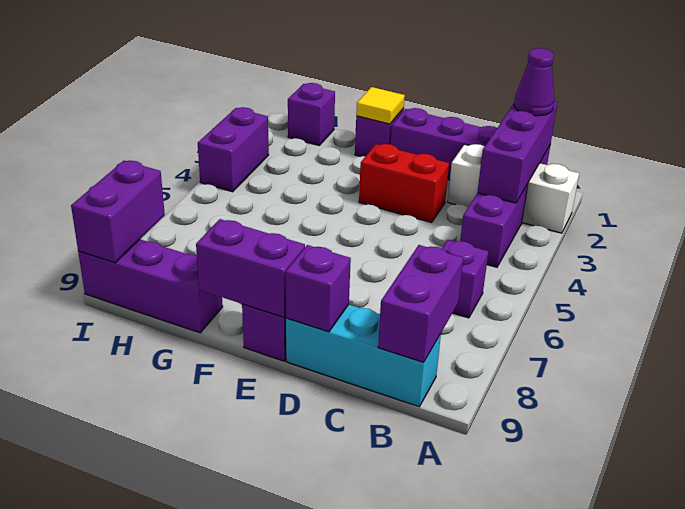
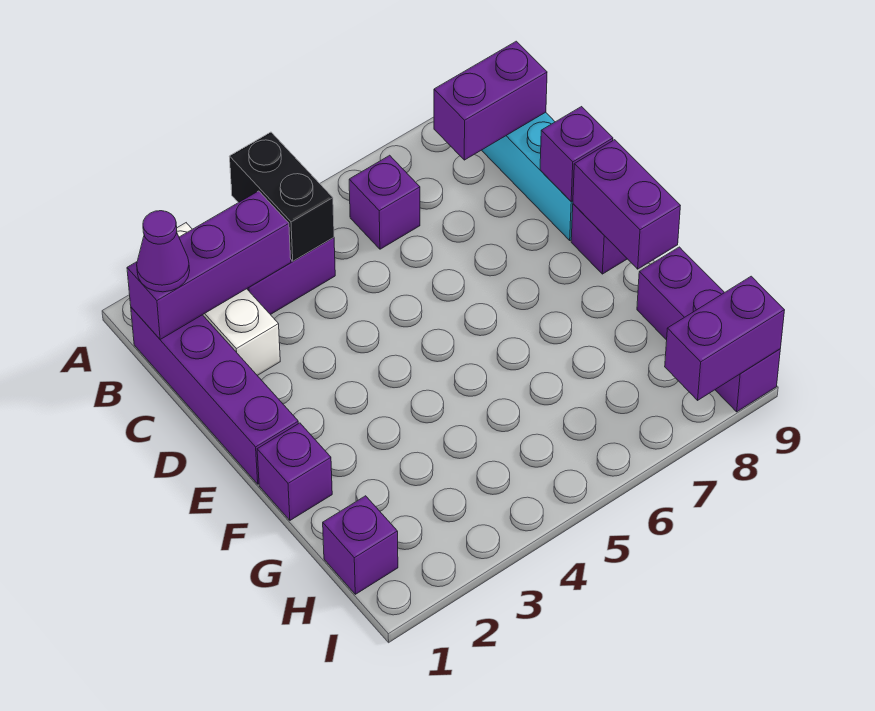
none -> black brick A4:B4 level 2
red brick D3:E3 level 1 -> none
yellow tile F1 level 2 -> none
purple brick I3:I4 level 1 -> none

